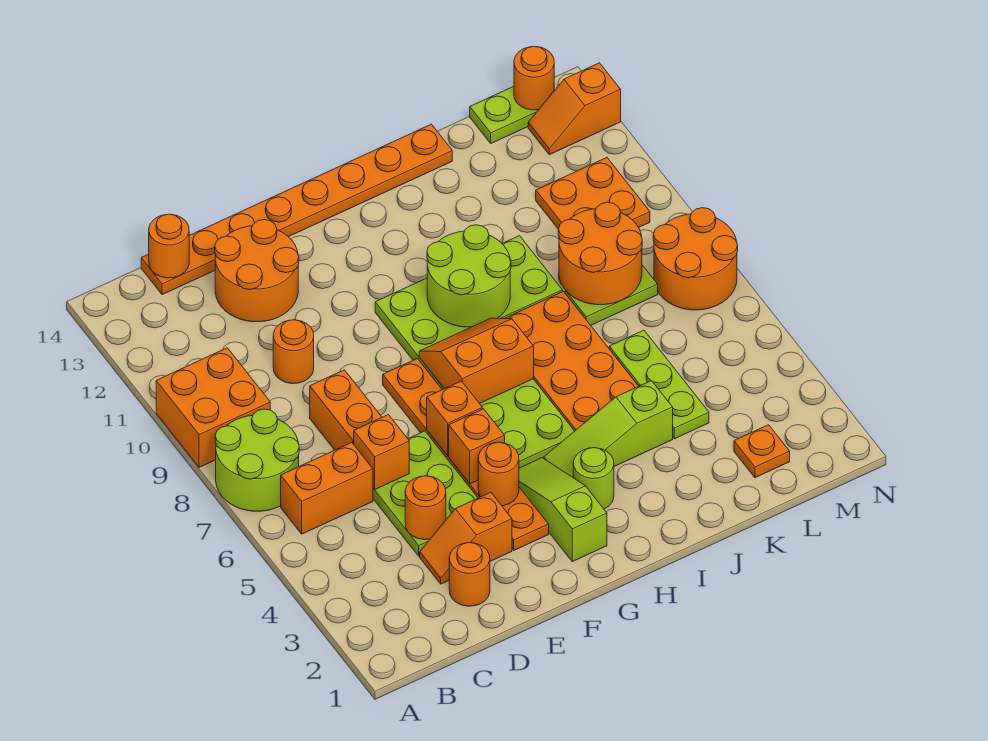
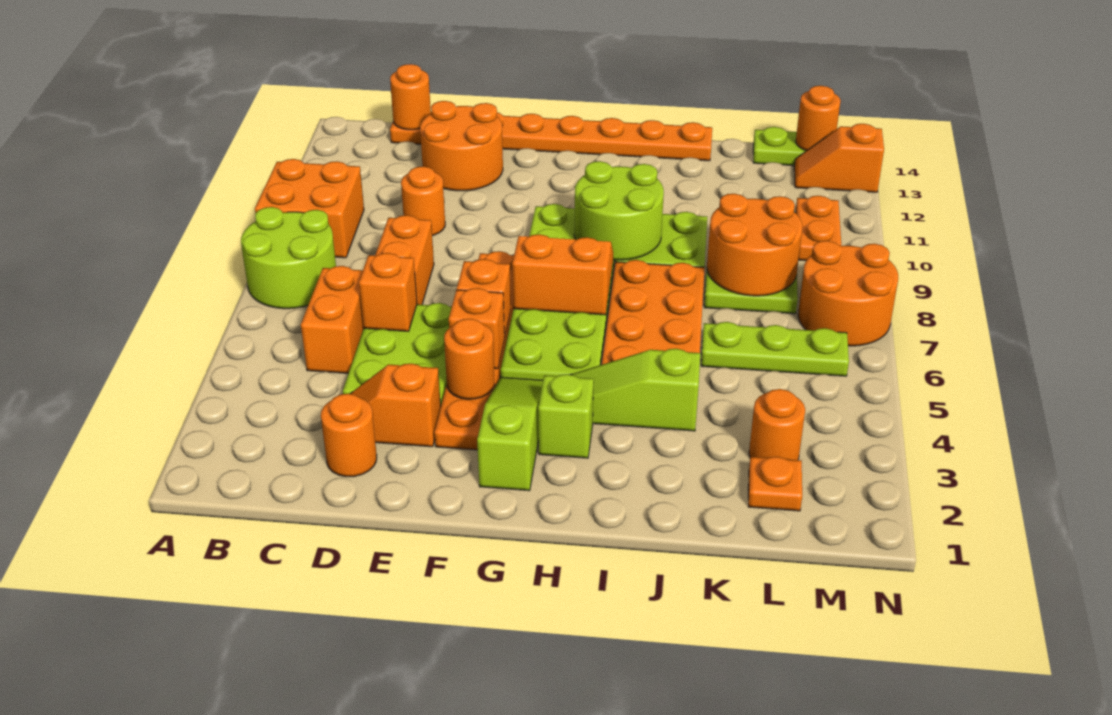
orange brick B6:C6 level 1 -> orange brick C5:C6 level 1
orange round brick D4 level 2 -> orange round brick L3 level 1
lime round brick H3 level 1 -> lime brick H3 level 1
lime plate K4:K6 level 1 -> lime plate K6:M6 level 1
orange plate L10:M11 level 1 -> orange plate M10:M11 level 1

